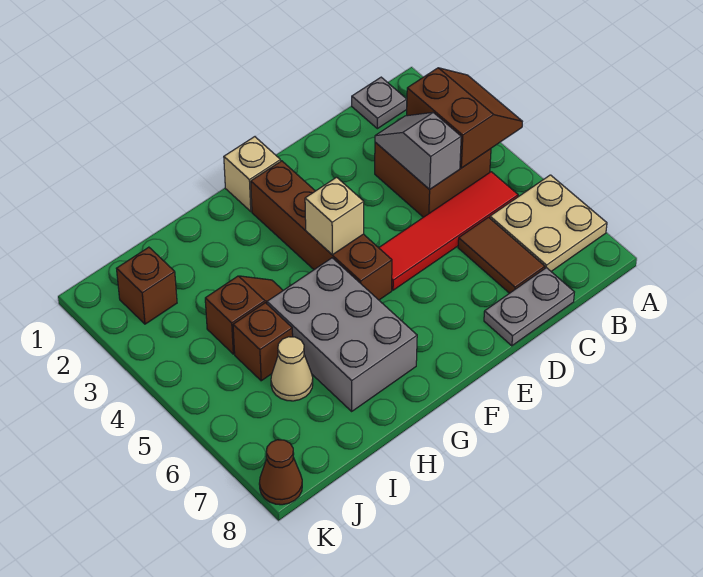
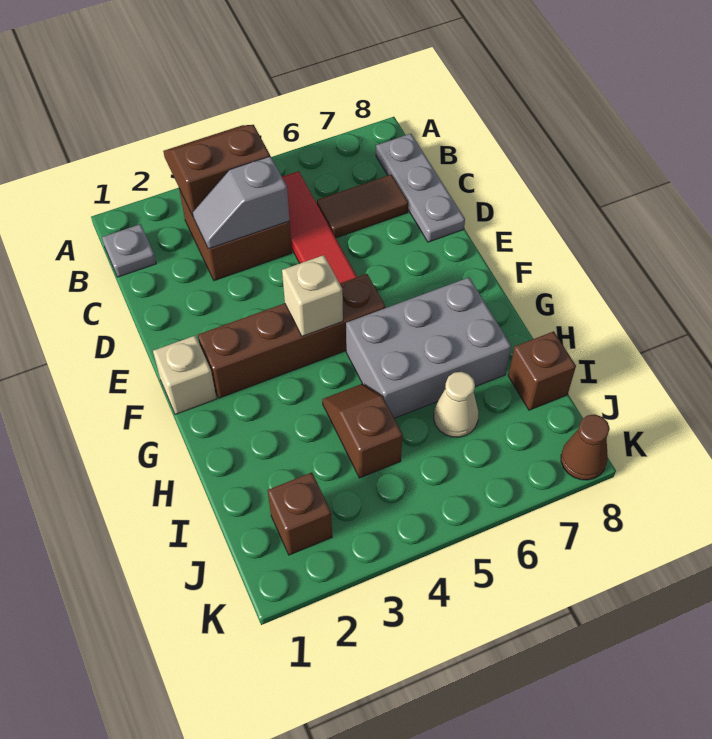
tan plate A6:B7 level 1 -> none
grey plate C8:D8 level 1 -> grey plate B8:D8 level 1
brown brick I5 level 1 -> brown brick I8 level 1

